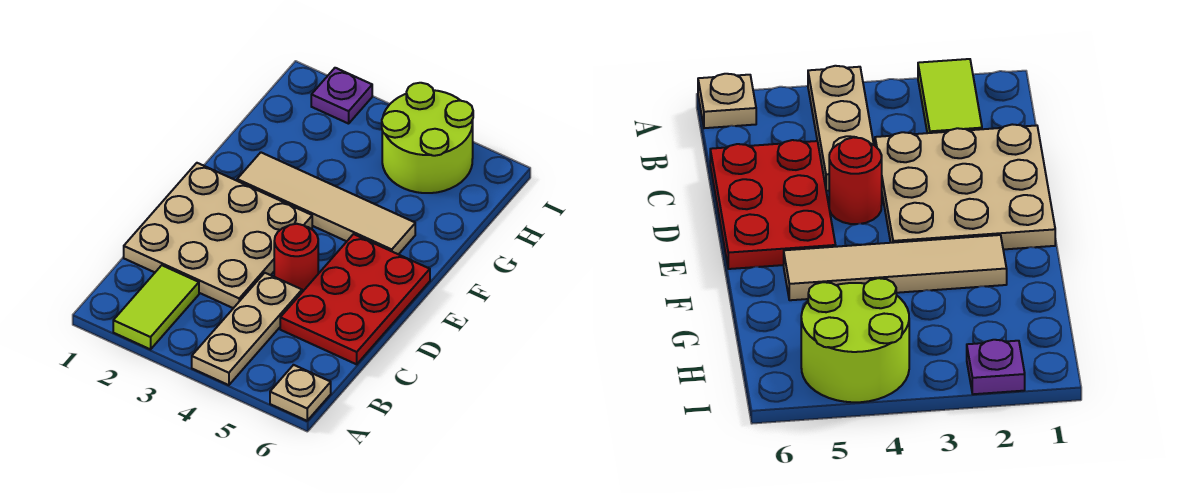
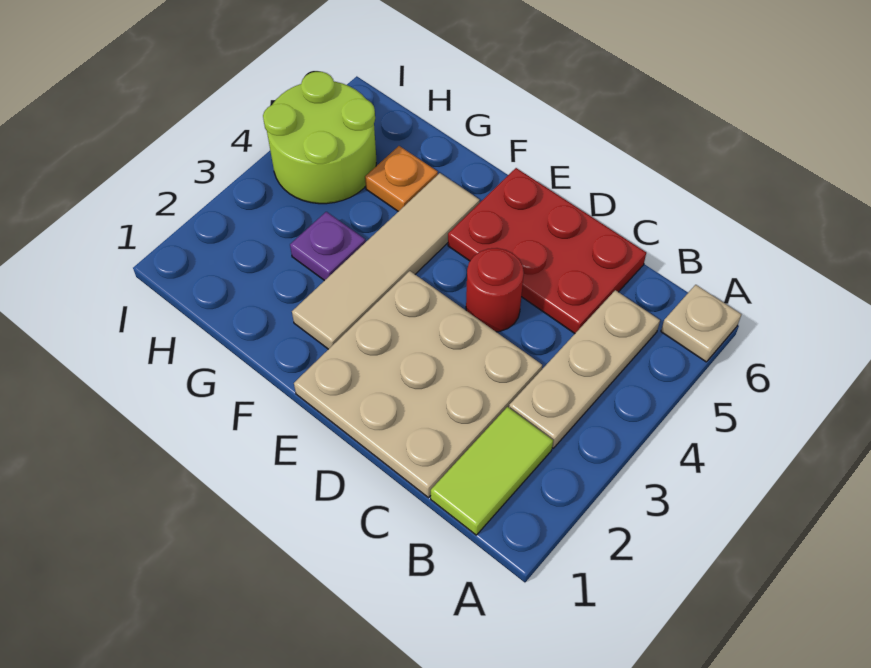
lime tile A2:B2 level 1 -> lime tile B1:B2 level 1
tan plate A4:C4 level 1 -> tan plate B3:B5 level 1
none -> orange plate G5 level 1
purple plate I2 level 1 -> purple plate G3 level 1

